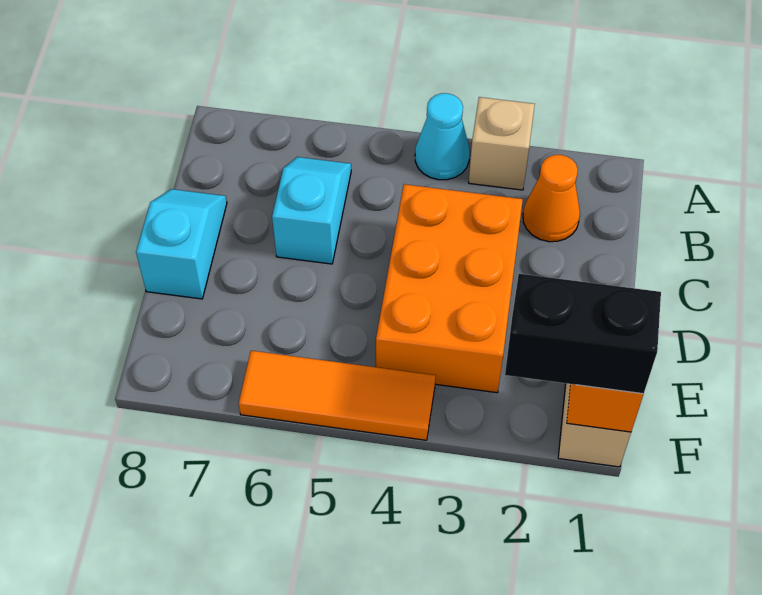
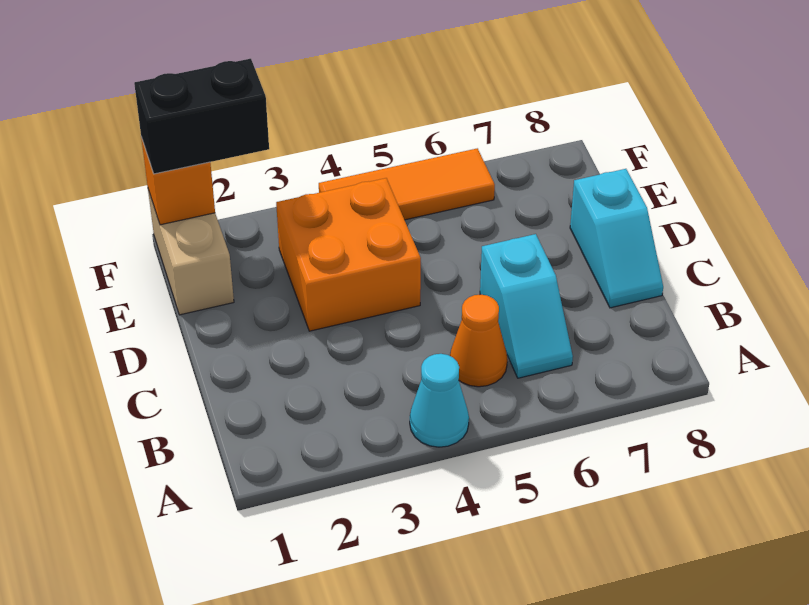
tan brick A3 level 1 -> none
orange cone B2 level 1 -> orange cone B5 level 1
orange brick C3:E4 level 1 -> orange brick D3:E4 level 1

